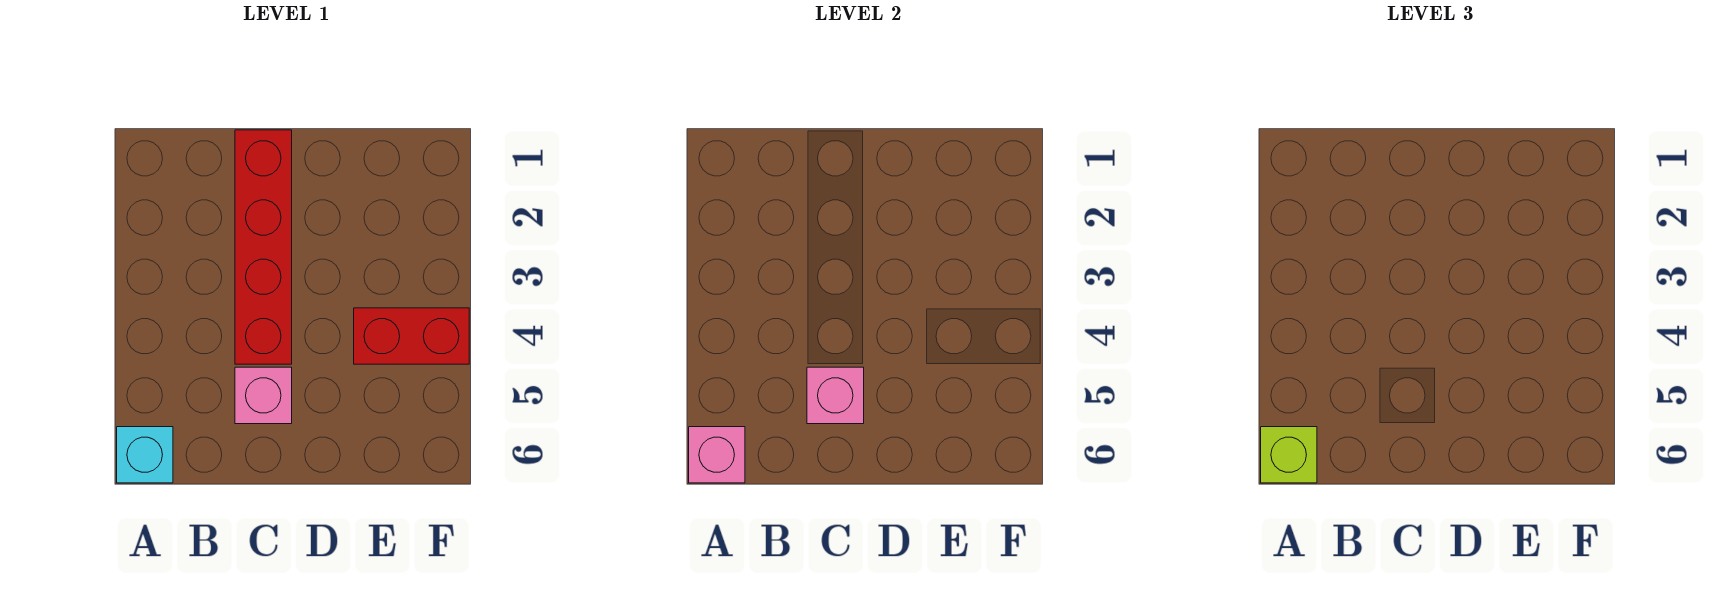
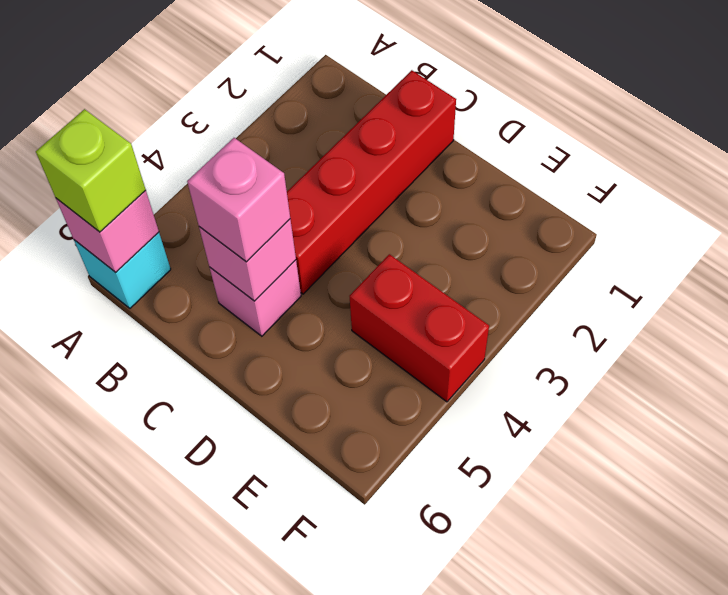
none -> pink brick C5 level 3

